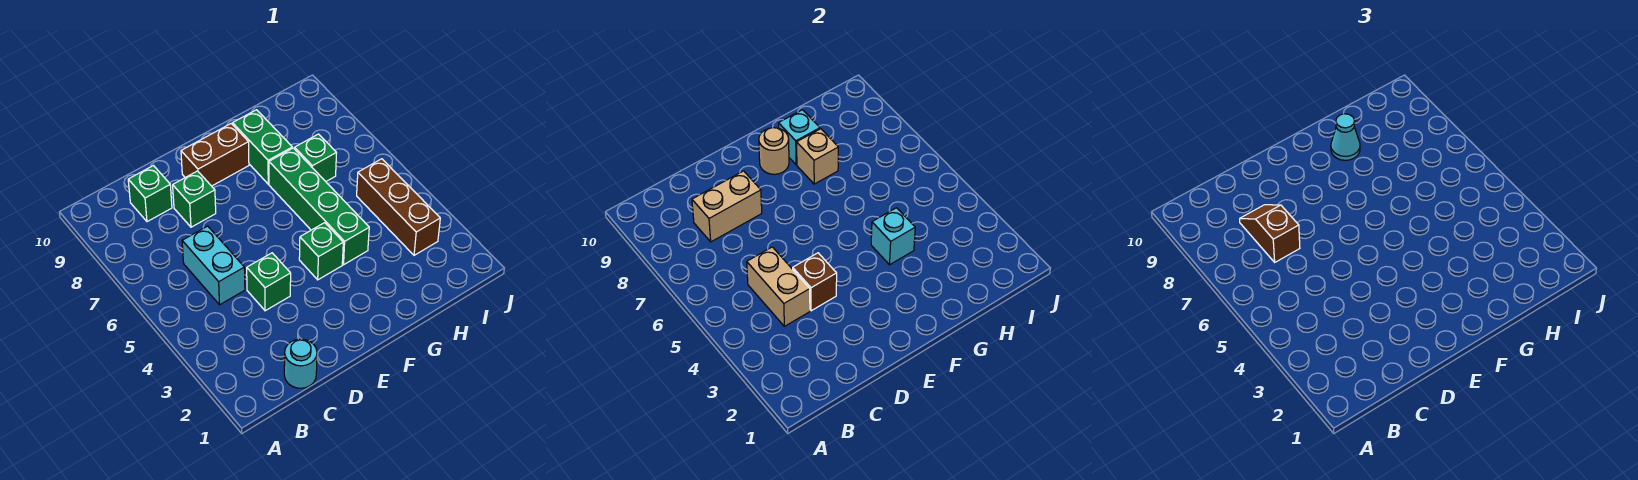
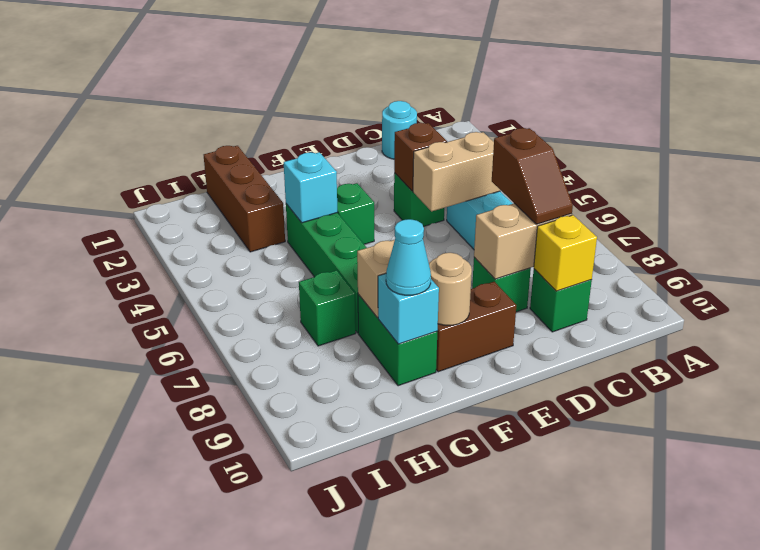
tan brick C4:C5 level 2 -> tan brick C5:D5 level 2
none -> yellow brick C9 level 2
brown brick I3:I5 level 1 -> brown brick H1:H3 level 1

